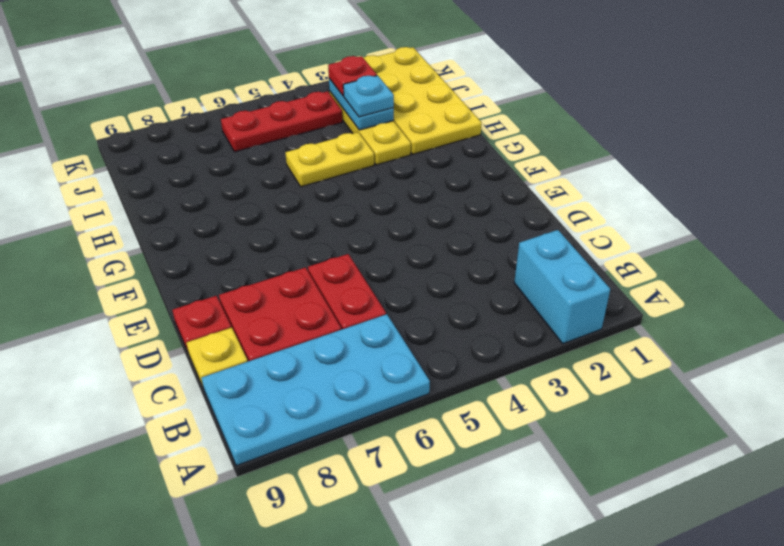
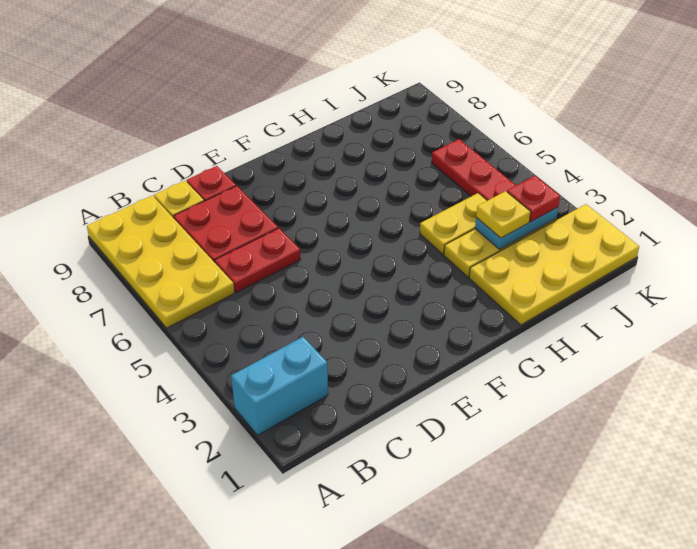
cyan plate A6:B9 level 1 -> yellow plate A6:B9 level 1
yellow plate H4:H5 level 1 -> yellow plate H4:I4 level 1
cyan plate I3 level 3 -> yellow plate I3 level 3

